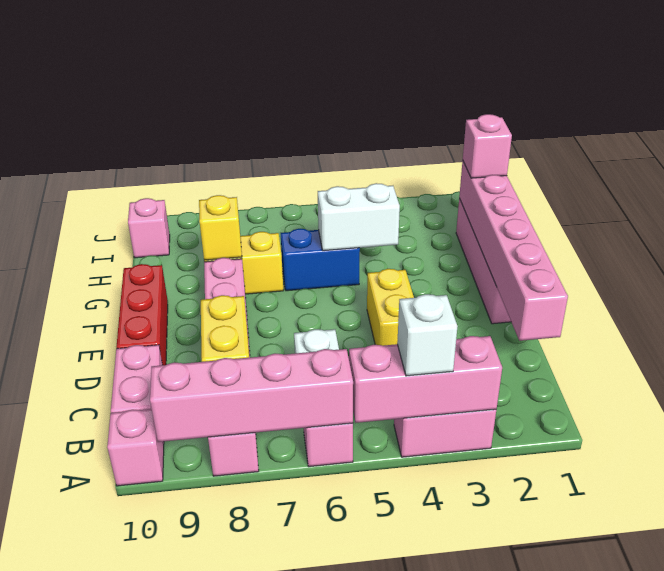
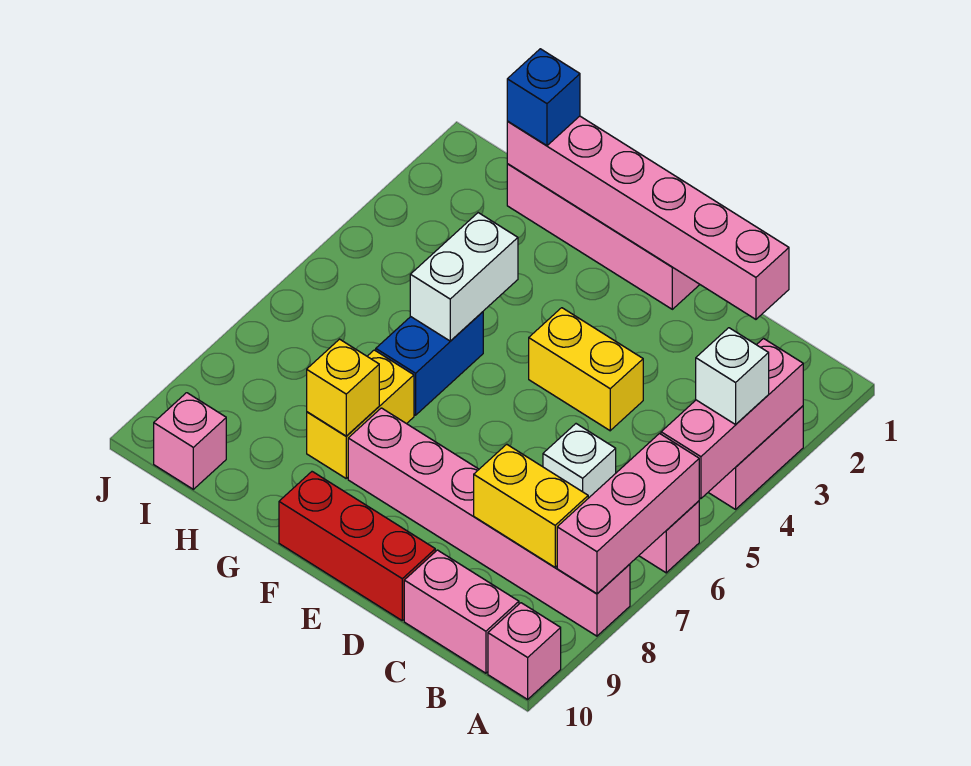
pink brick A6:A9 level 2 -> pink brick A6:A8 level 2
pink brick H1 level 3 -> blue brick H1 level 3

